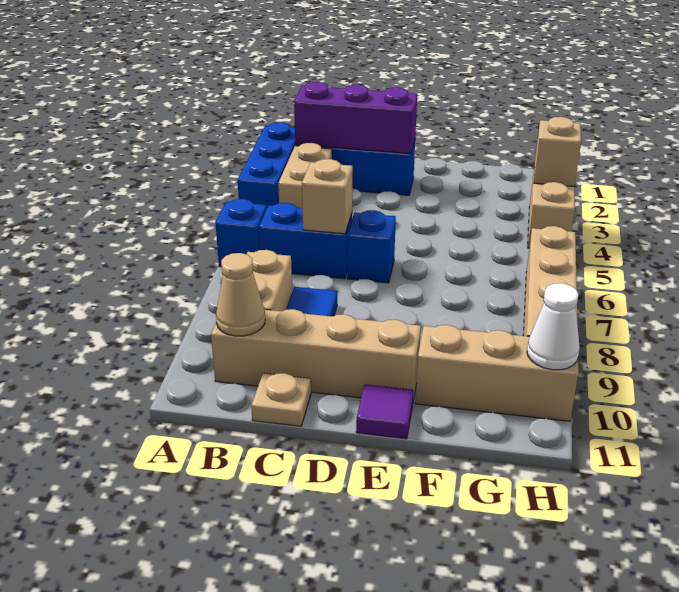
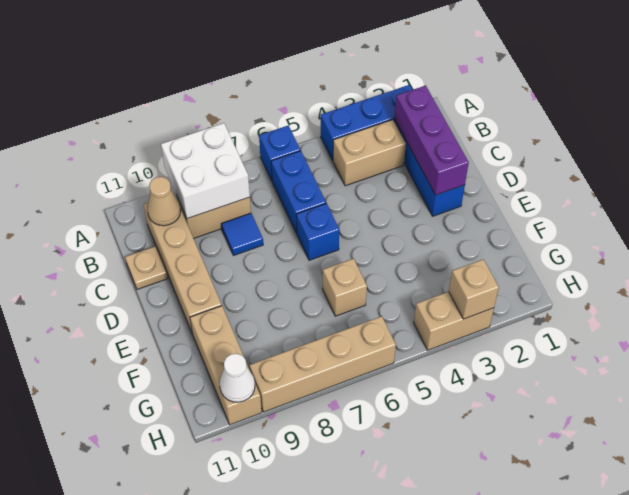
none -> white brick A8:B9 level 2
tan brick C6 level 2 -> tan brick F6 level 1
purple tile E11 level 1 -> none

